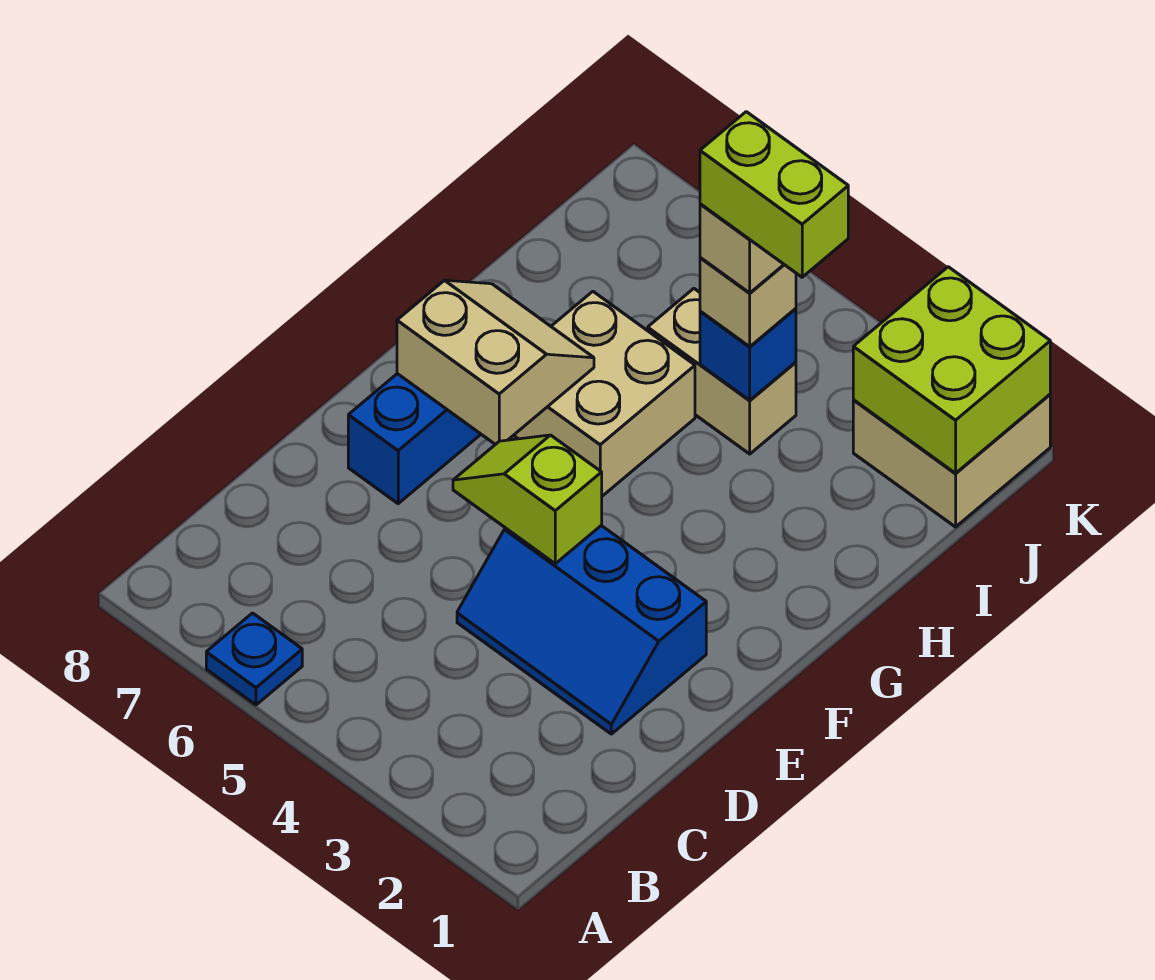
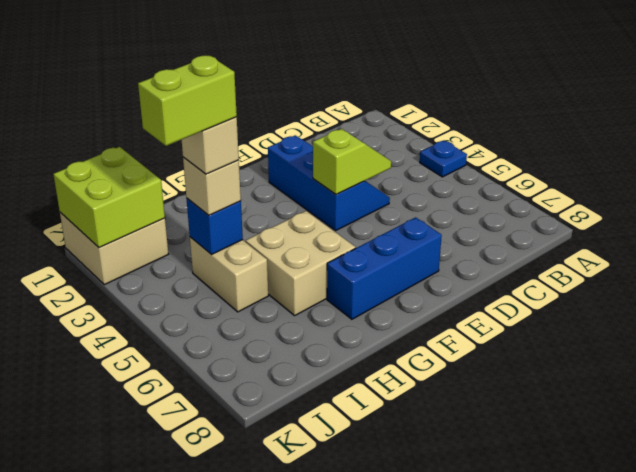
blue plate A6 level 1 -> blue plate A4 level 1
lime slope E4:E5 level 2 top 4 -> lime slope D4:E4 level 2 top E
tan slope F6:G7 level 2 top F -> none
lime brick I3:I4 level 5 -> lime brick I4:J4 level 5

